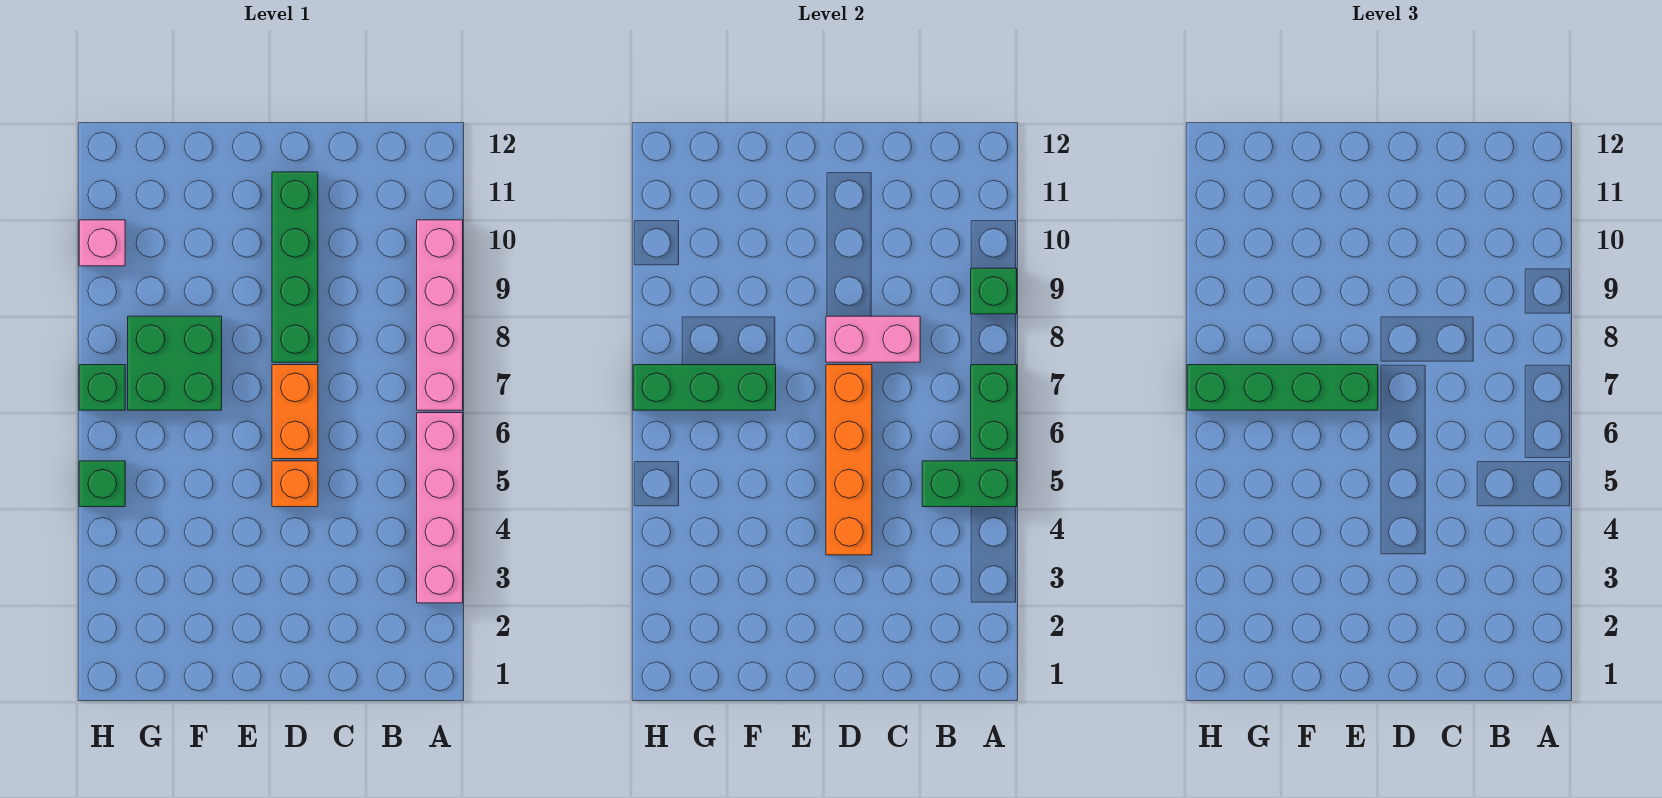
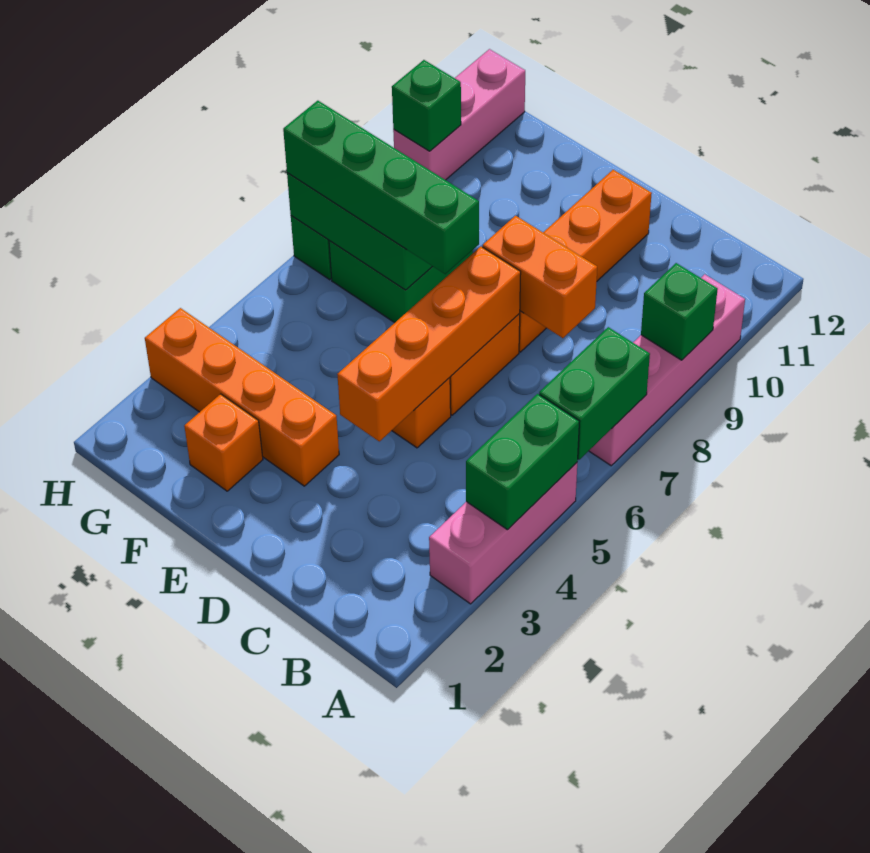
pink brick A3:A6 level 1 -> pink brick A3:A5 level 1
green brick A5:B5 level 2 -> green brick A4:A5 level 2
pink brick C8:D8 level 2 -> orange brick C8:D8 level 2
green brick D8:D11 level 1 -> orange brick D8:D11 level 1
none -> orange brick E3:H3 level 1
none -> orange brick F2 level 1
green brick H5 level 1 -> green brick H10 level 2
pink brick H10 level 1 -> pink brick H10:H12 level 1

